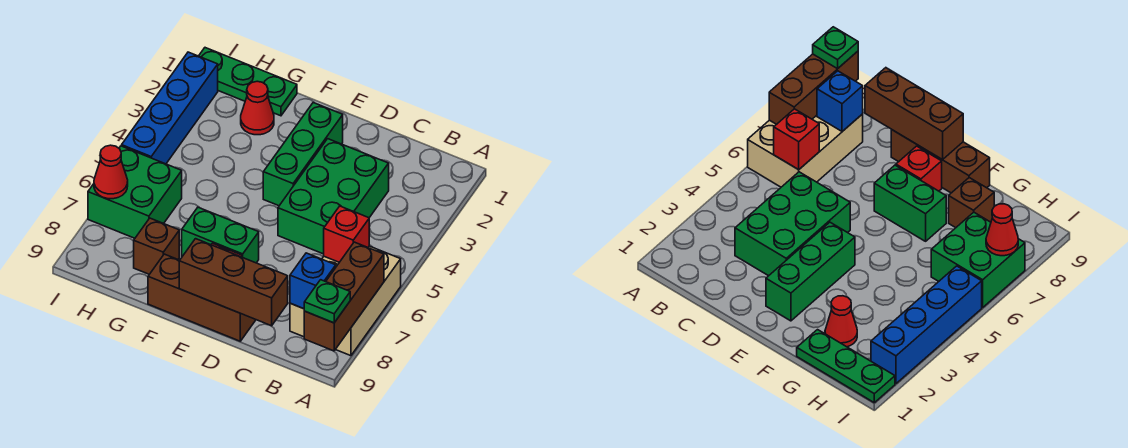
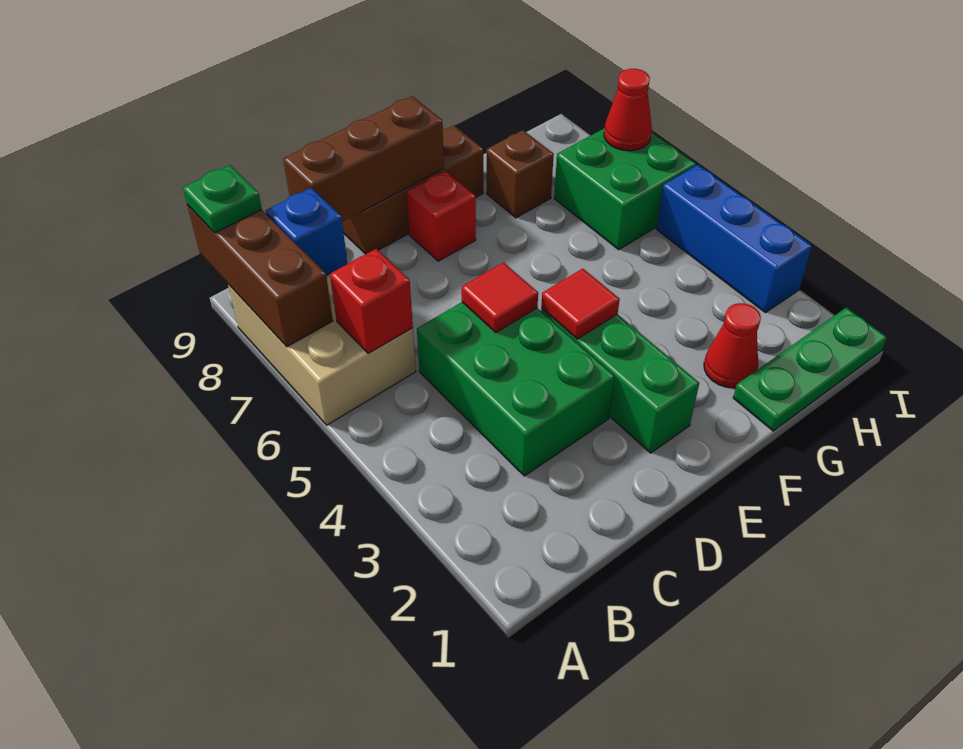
none -> red tile D5 level 2
none -> red tile E4 level 2
green brick E7:F7 level 1 -> none
blue brick I2:I5 level 1 -> blue brick I3:I5 level 1

